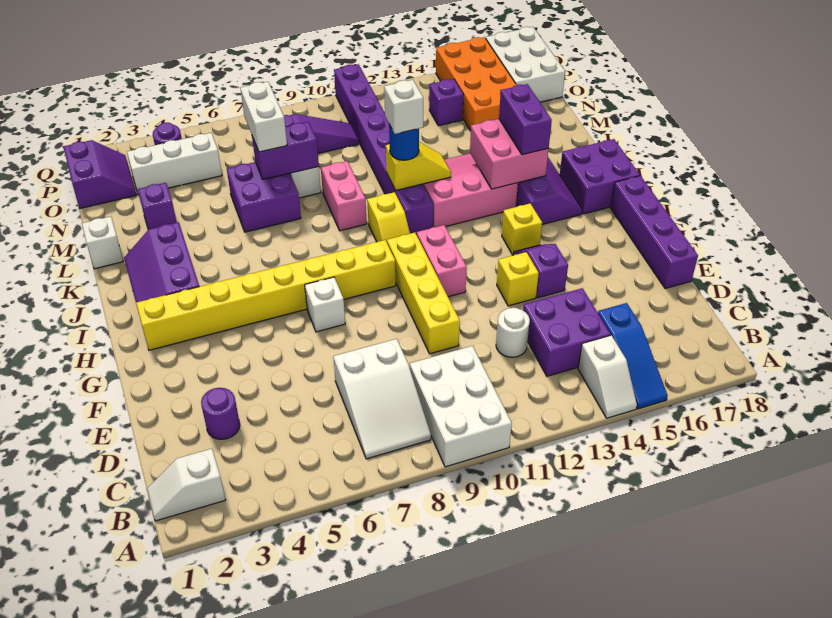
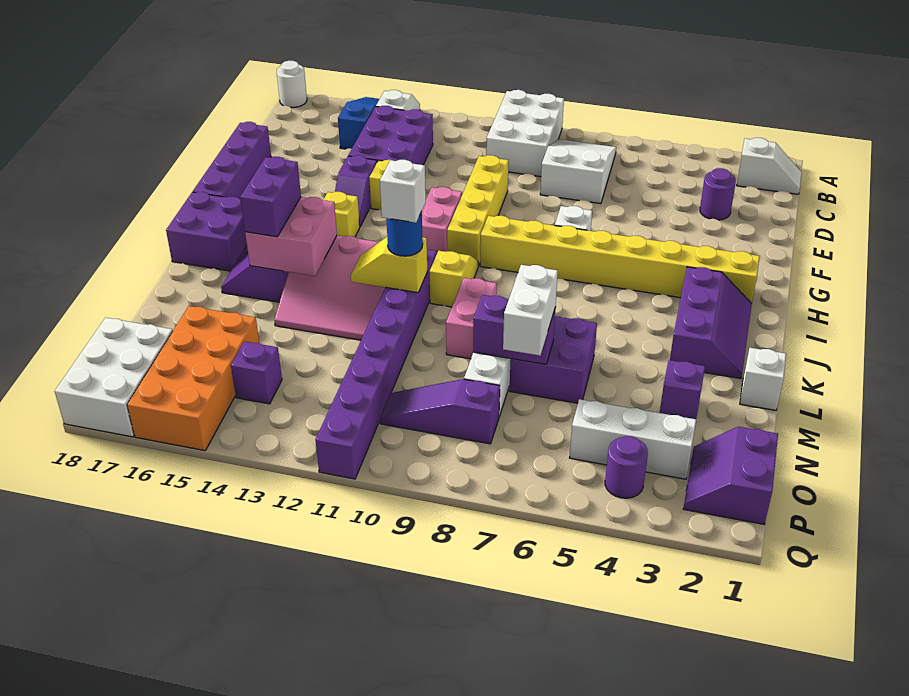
purple brick C13:D14 level 1 -> purple brick C13:E14 level 1
white round brick D12 level 1 -> white round brick A18 level 1

